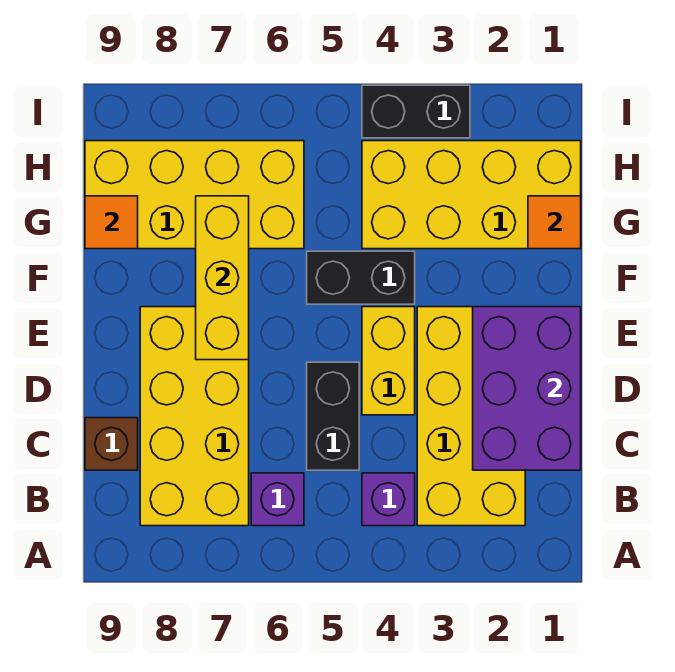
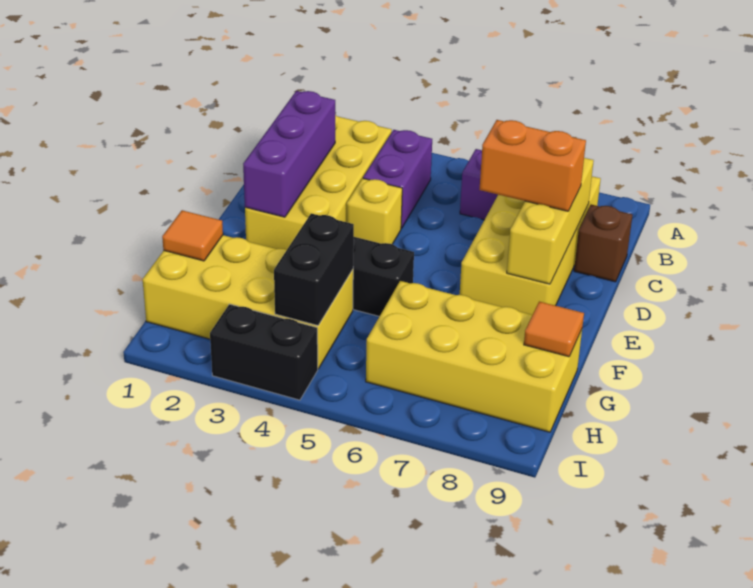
purple brick B4 level 1 -> purple brick B4:C4 level 1
purple brick C1:E2 level 2 -> purple brick C2:E2 level 2
black brick C5:D5 level 1 -> black brick G4:H4 level 2
yellow brick D4:E4 level 1 -> yellow brick D4 level 1
none -> orange brick D7:D8 level 3
yellow brick E7:G7 level 2 -> yellow brick C8:E8 level 2

